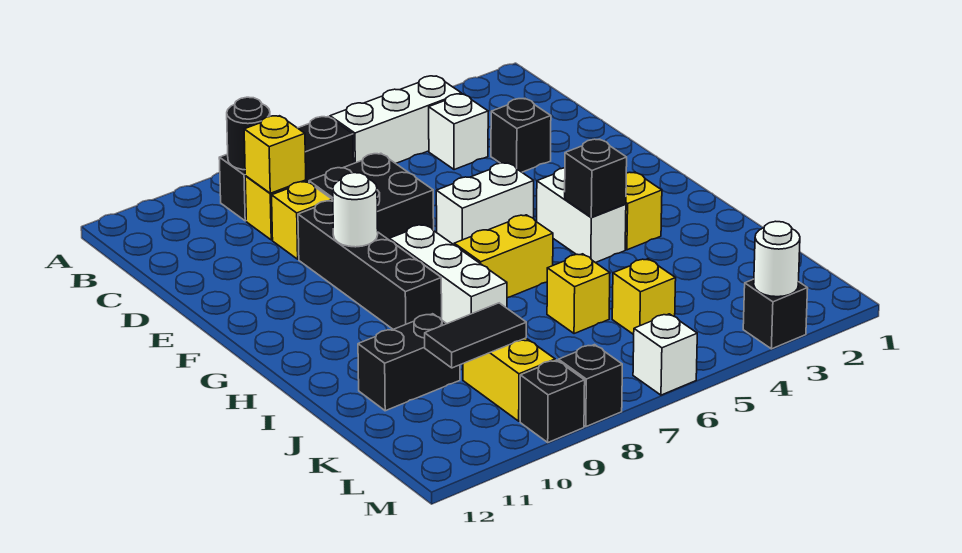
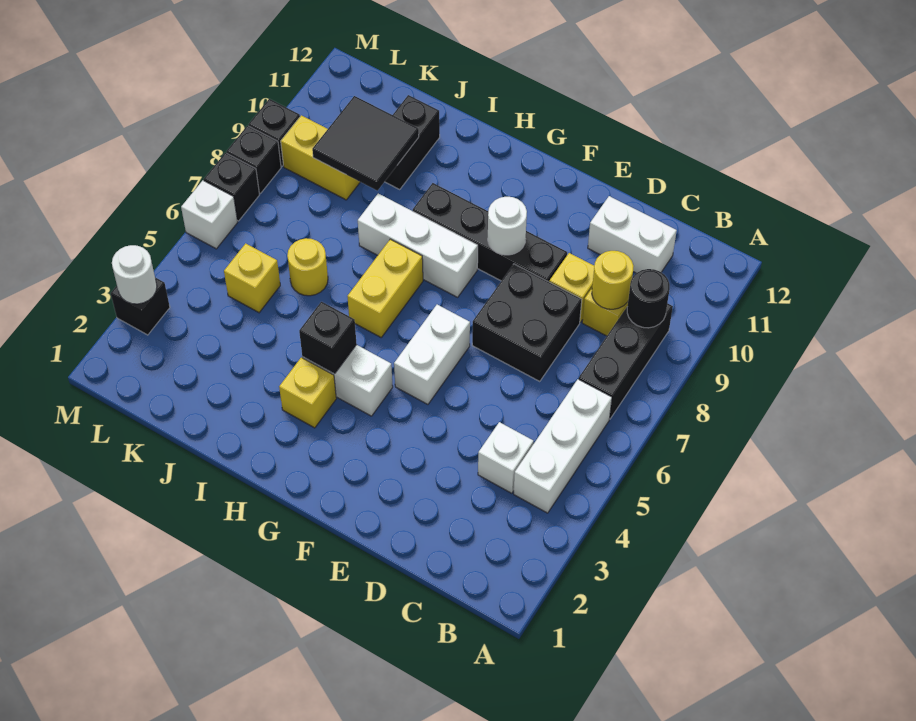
yellow brick C9 level 2 -> yellow round brick C9 level 2
none -> white brick C11:D11 level 1
black brick D3 level 1 -> black brick M7 level 1
yellow brick J6 level 1 -> yellow round brick J6 level 1
black tile K9:K10 level 2 -> black tile J9:K10 level 2

